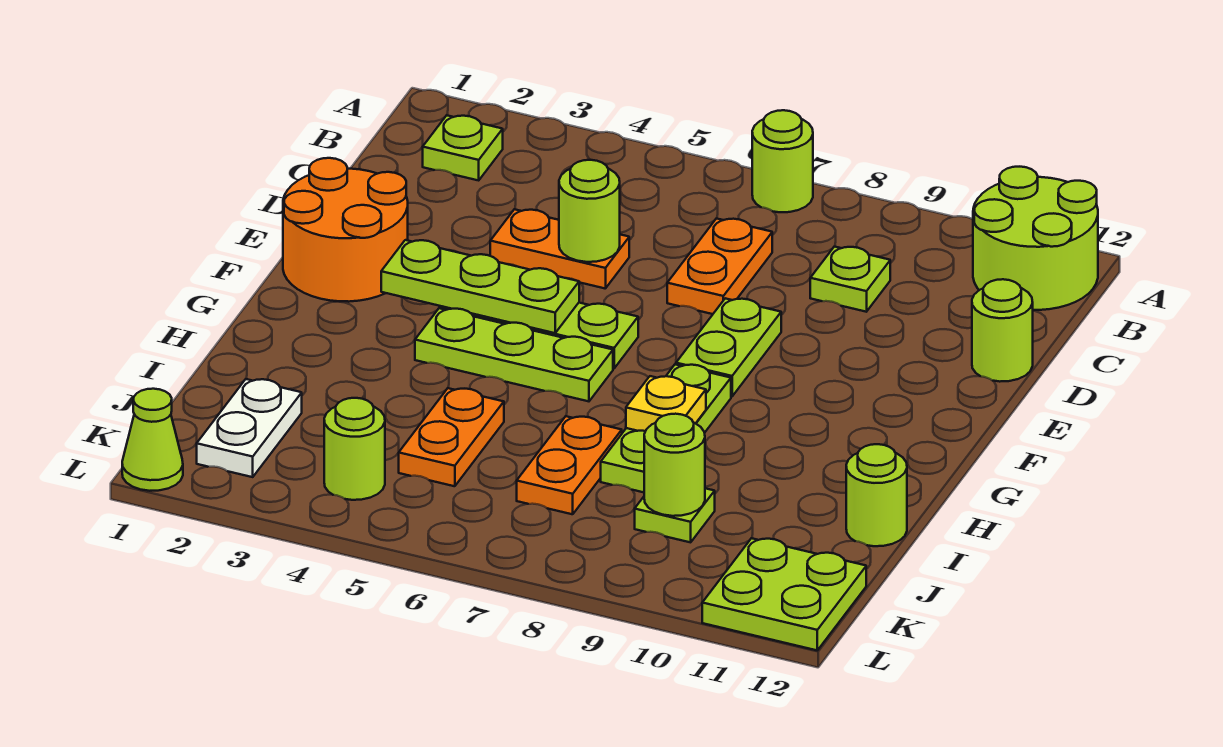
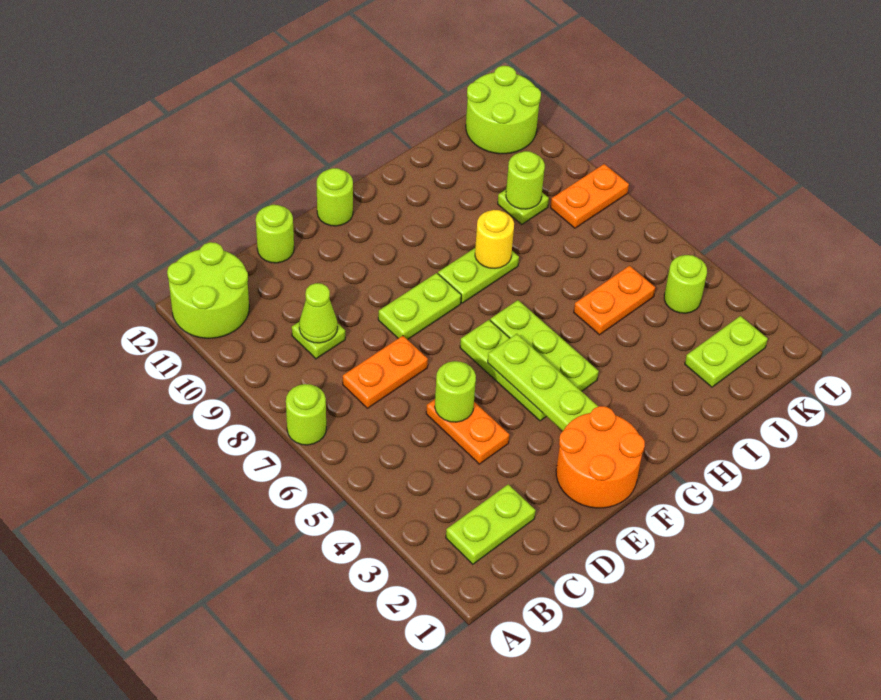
lime plate B2 level 1 -> lime plate B2:C2 level 1
lime plate G8:I8 level 1 -> lime plate G8:H8 level 1
yellow plate H8 level 2 -> yellow round brick H8 level 2
orange plate I7:J7 level 1 -> orange plate K8:L8 level 1
lime round brick I12 level 1 -> lime round brick F12 level 1
white plate J2:K2 level 1 -> lime plate J2:K2 level 1
lime plate K11:L12 level 1 -> lime round brick K11:L12 level 1
lime cone L1 level 1 -> lime cone C9 level 2

